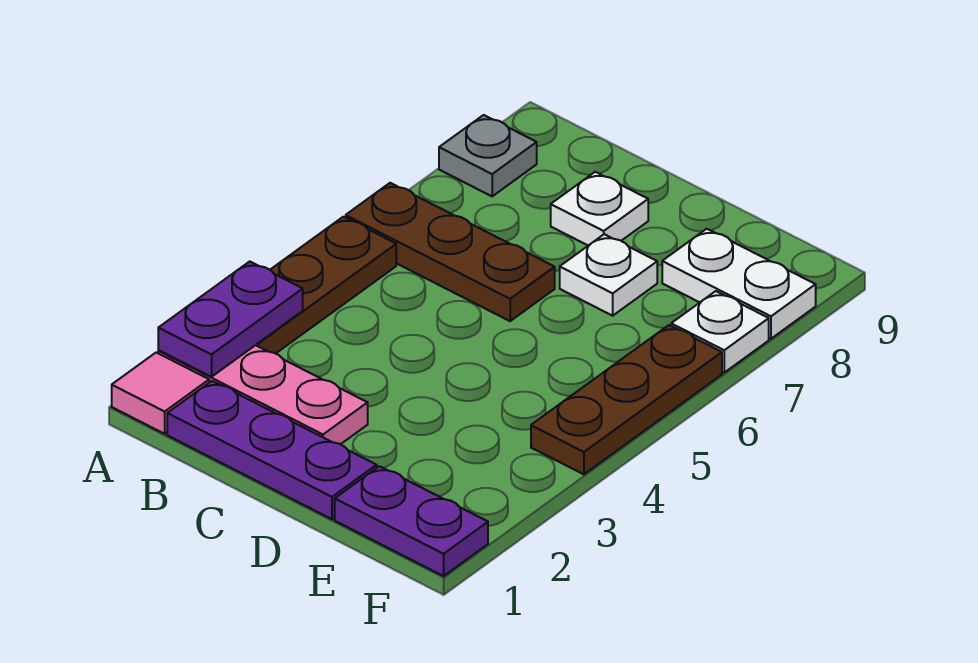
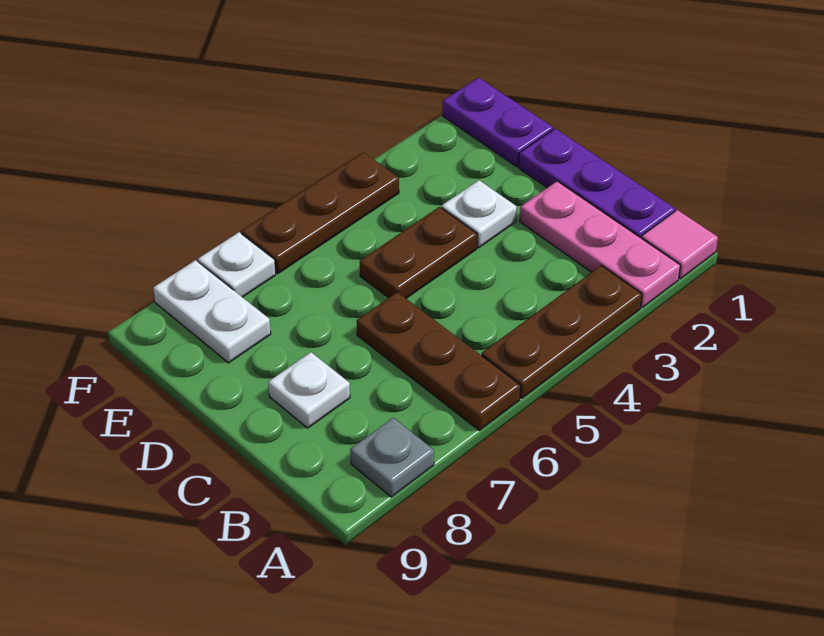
purple plate A2:A3 level 2 -> none
none -> brown plate D4:D5 level 1
white plate D7 level 1 -> white plate D3 level 1

